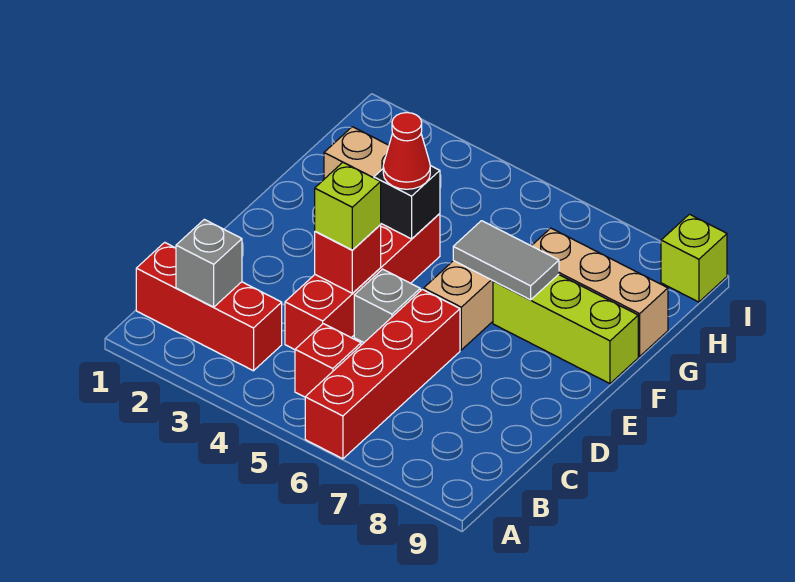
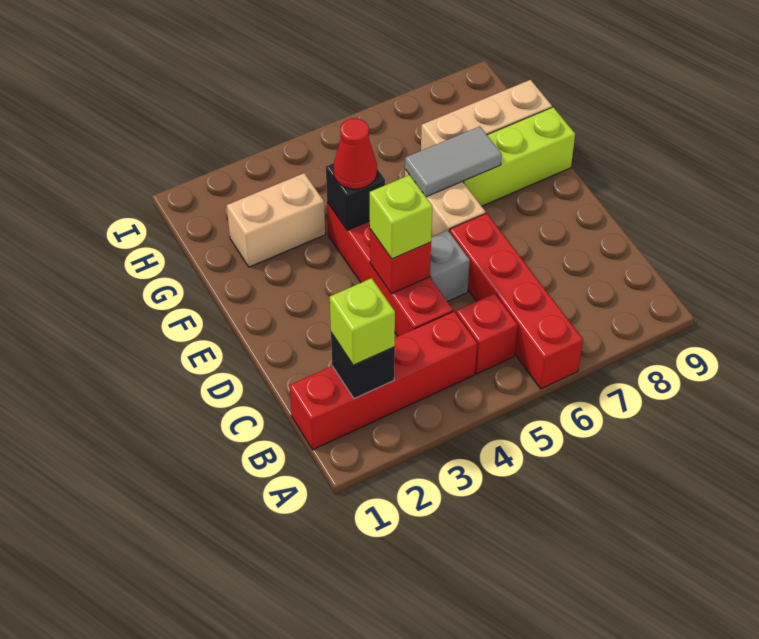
red brick B1:B3 level 1 -> red brick B1:B4 level 1
grey brick B2 level 2 -> black brick B2 level 2
lime brick I9 level 1 -> lime brick B2 level 3

